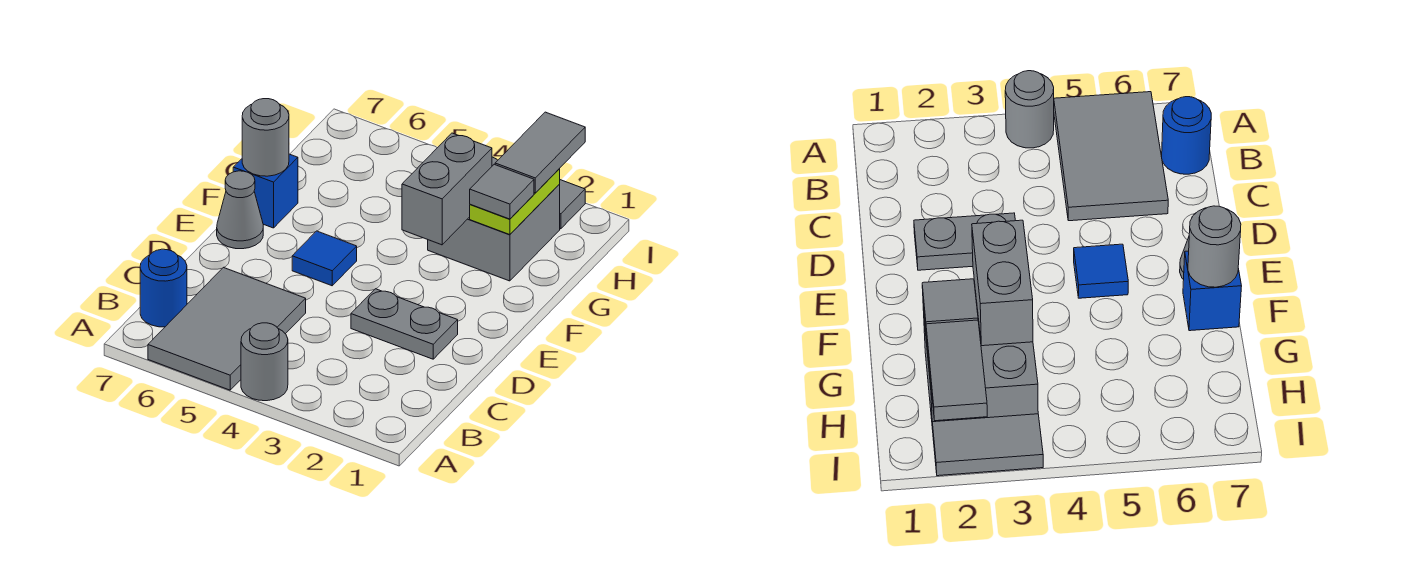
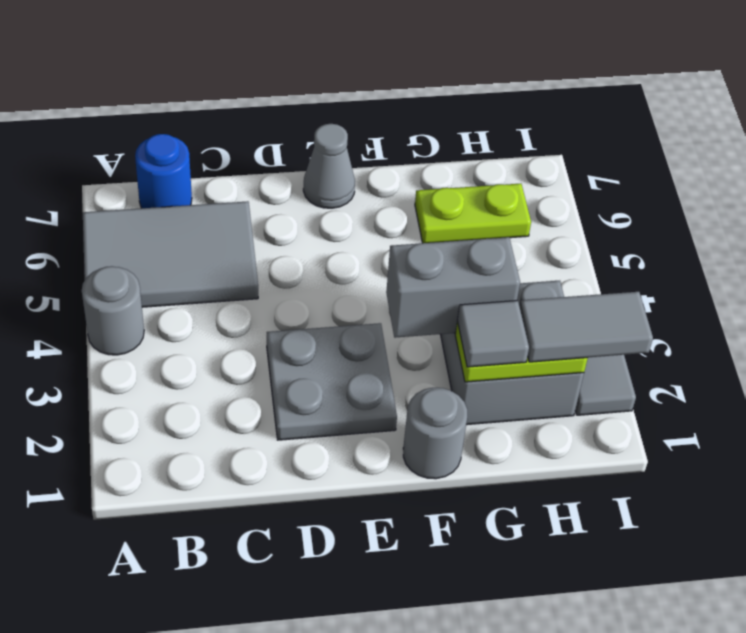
grey plate D2:D3 level 1 -> grey plate D2:E3 level 1
blue tile E5 level 1 -> none
blue brick F7 level 1 -> none
grey round brick F7 level 2 -> grey round brick F1 level 1
none -> lime plate G6:H6 level 1

